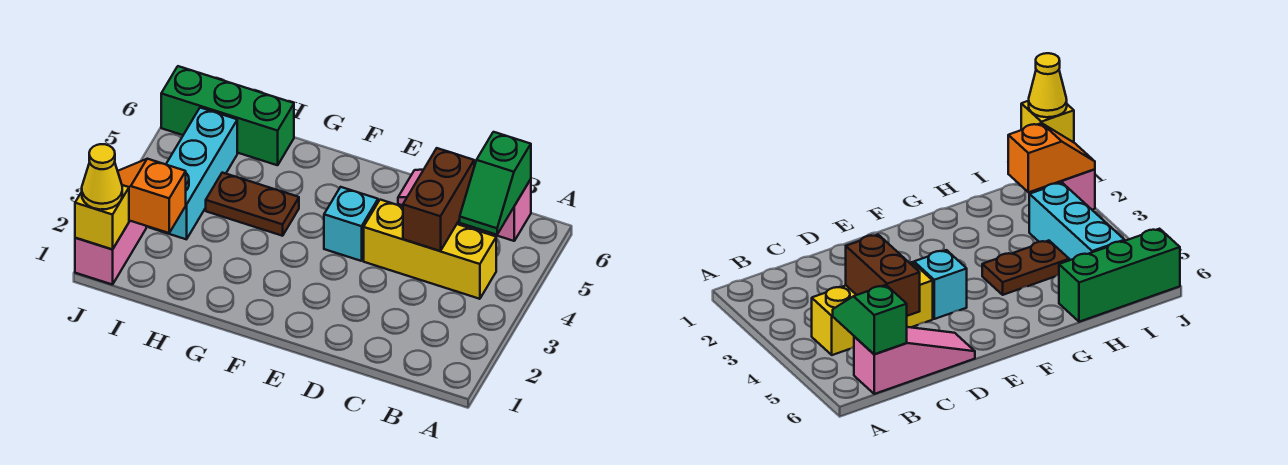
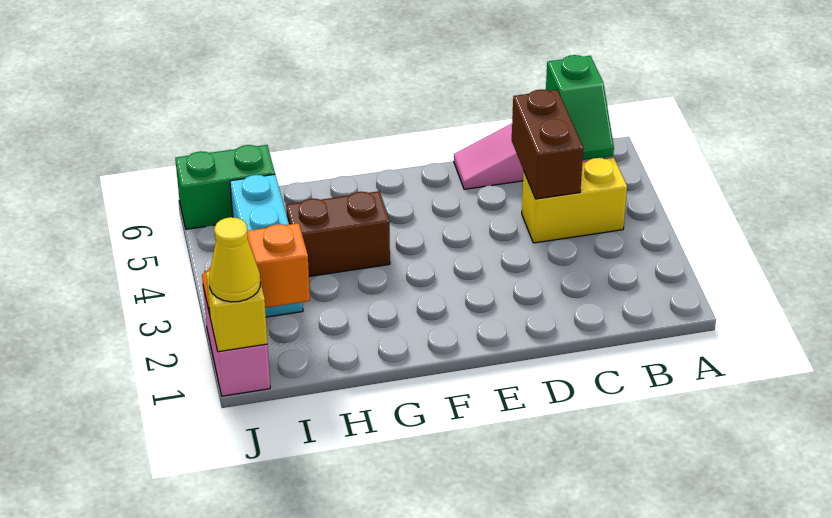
yellow brick B4:D4 level 1 -> yellow brick B4:C4 level 1
cyan brick E4 level 1 -> none
brown plate G4:H4 level 1 -> brown brick G4:H4 level 1
green brick H6:J6 level 1 -> green brick I6:J6 level 1

